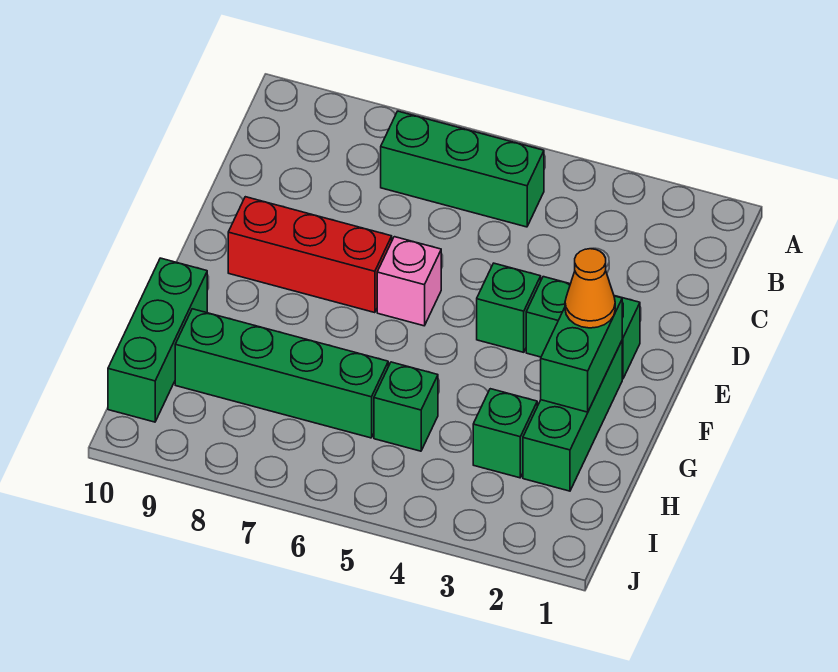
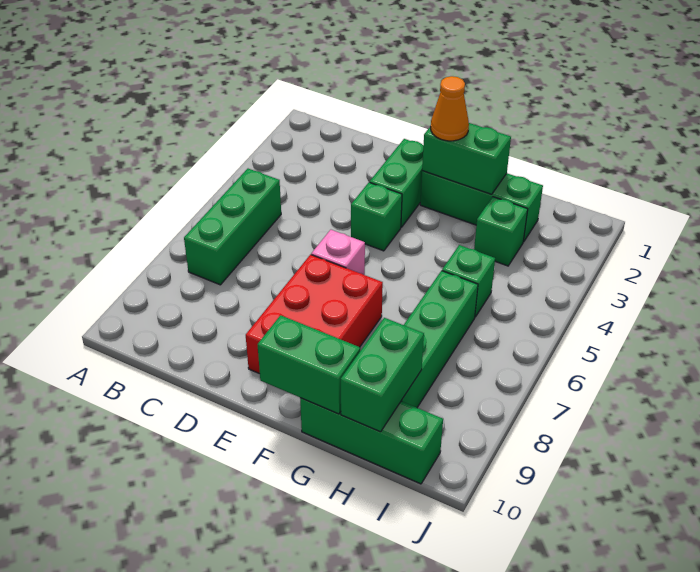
red brick E7:E9 level 1 -> red brick E7:F9 level 1
none -> green brick F10:G10 level 2
none -> green brick H9:H10 level 2

